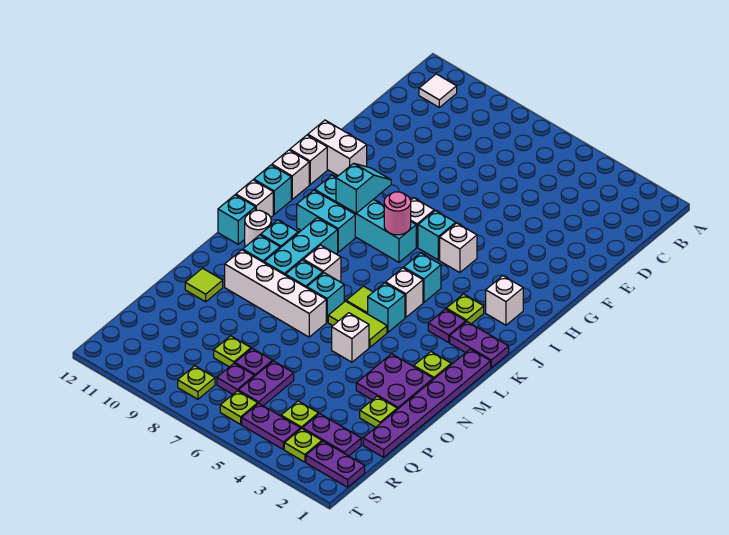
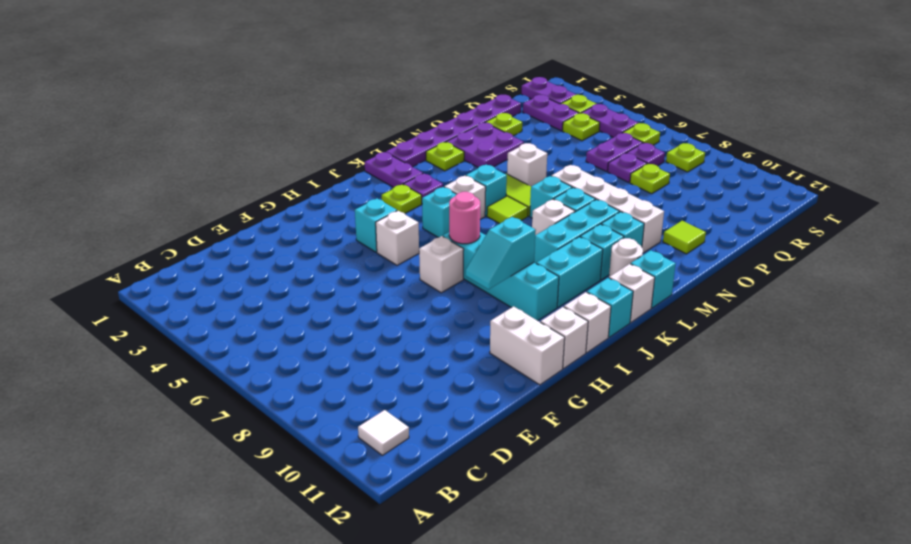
cyan brick H6 level 1 -> cyan brick H4 level 1
white brick I2 level 1 -> none
cyan brick J9:J10 level 1 -> cyan brick J10:K10 level 1

